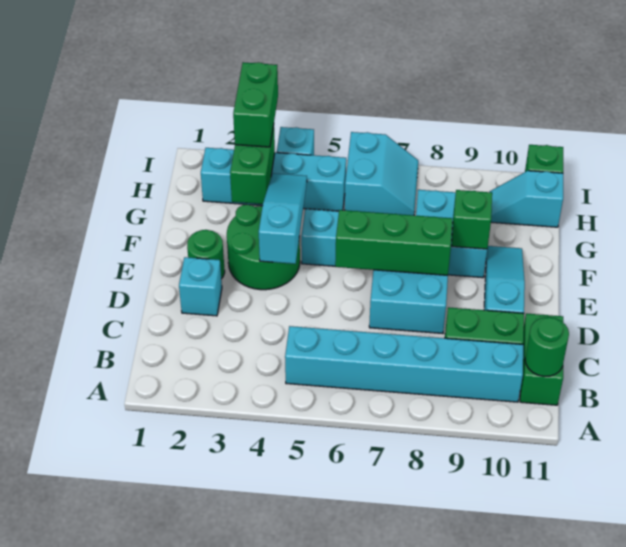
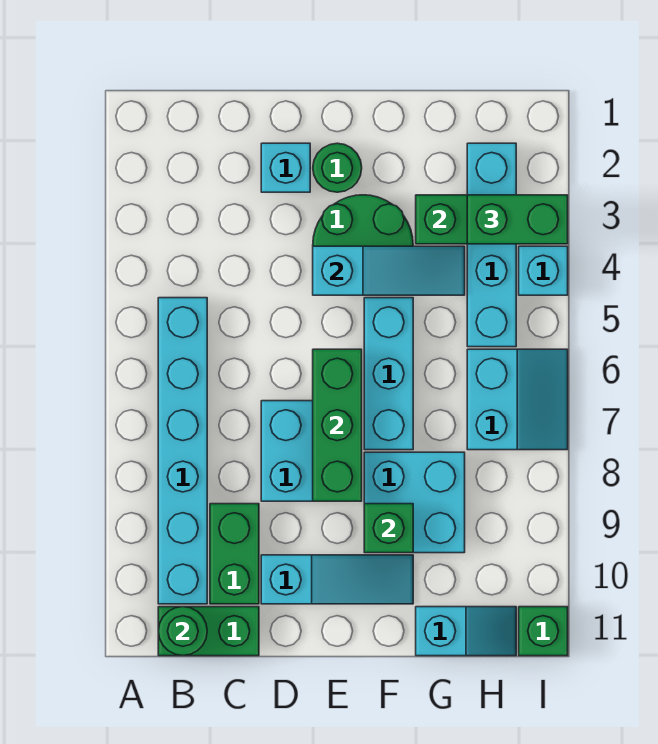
cyan slope H6:I7 level 1 top 6 -> cyan slope H6:I7 level 1 top H
cyan slope H10:H11 level 1 top 11 -> cyan slope G11:H11 level 1 top G

